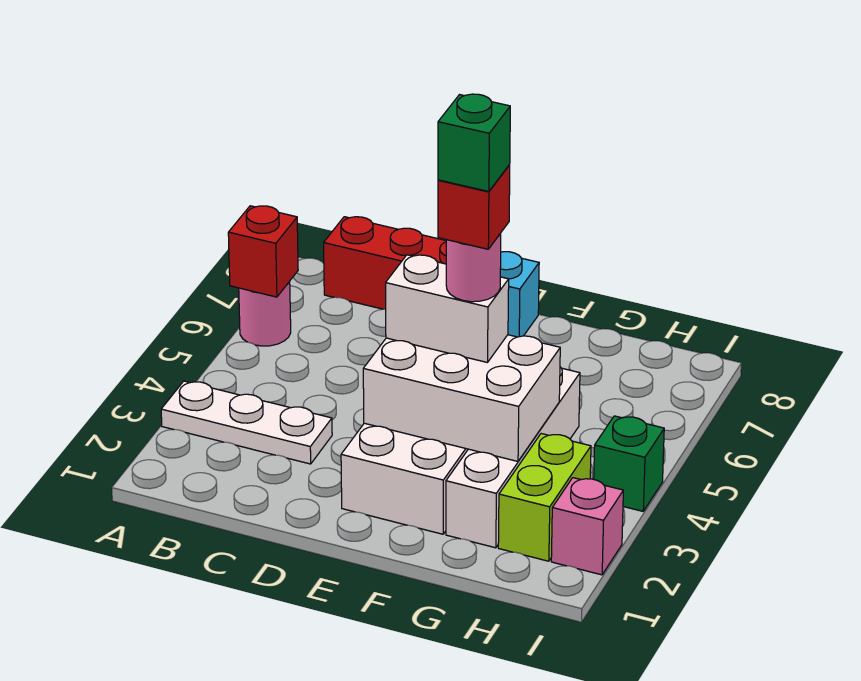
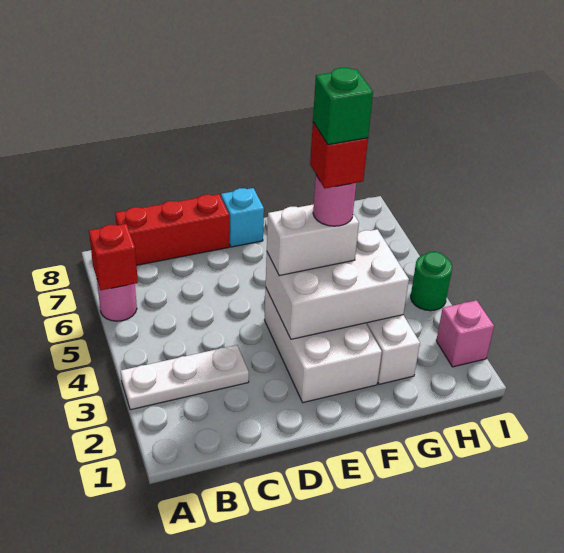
lime brick H2:H3 level 1 -> none
green brick I4 level 1 -> green round brick I4 level 1

